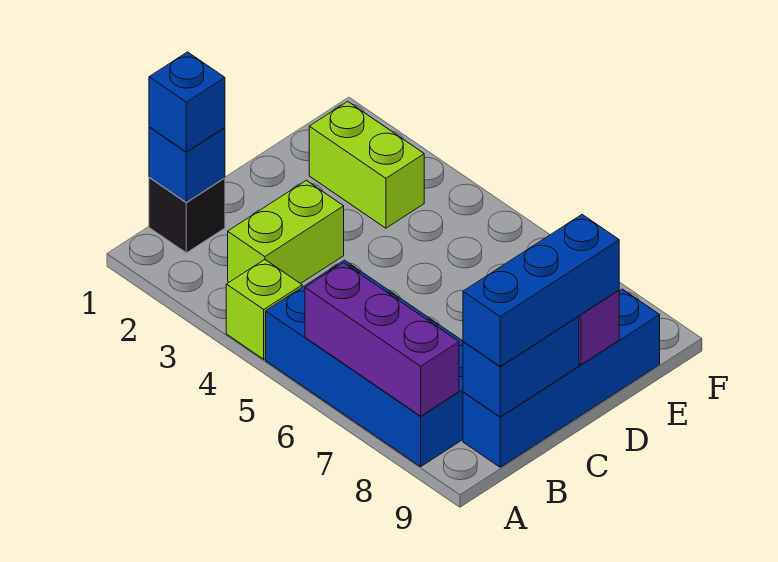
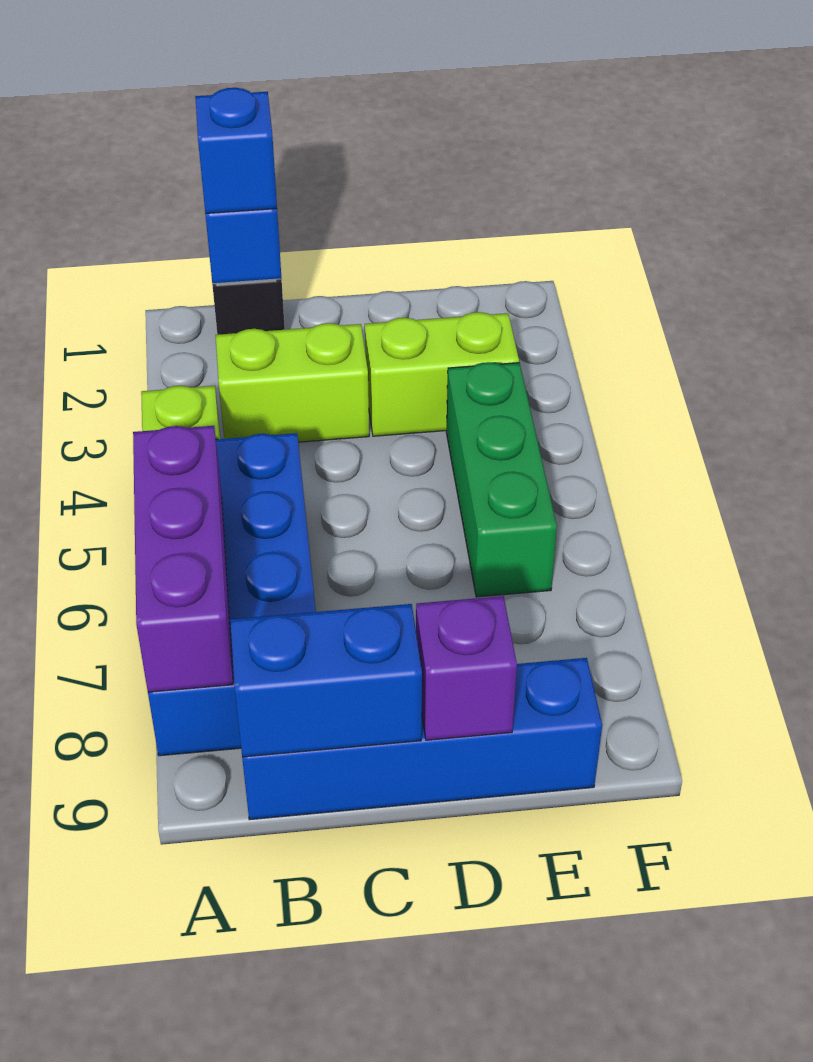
blue brick B9:D9 level 3 -> none
lime brick E2:E3 level 1 -> lime brick D3:E3 level 1
none -> green brick E4:E6 level 1

